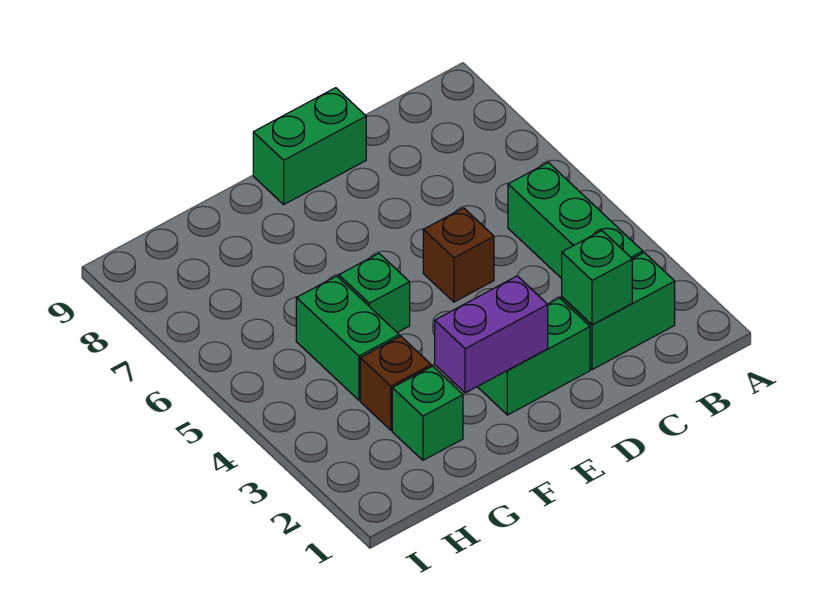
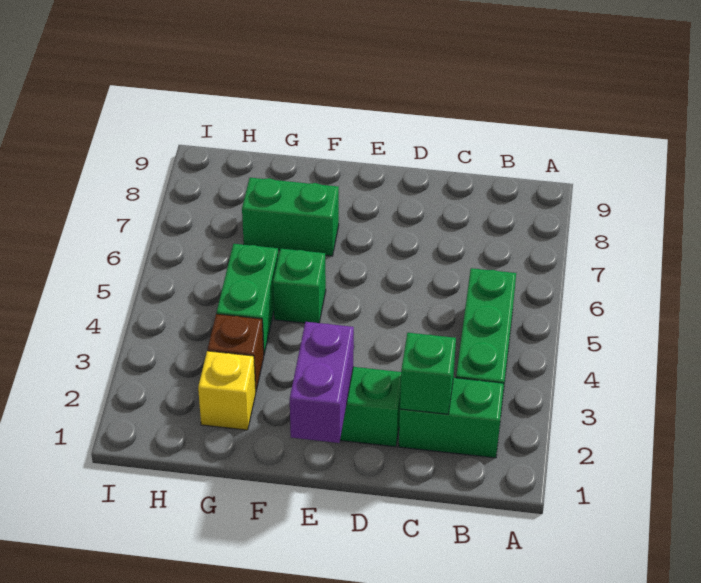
brown brick D5 level 1 -> none
green brick D9:E9 level 1 -> green brick F7:G7 level 1
purple brick E2:F2 level 2 -> purple brick E1:E2 level 2
green brick G2 level 1 -> yellow brick G2 level 1

